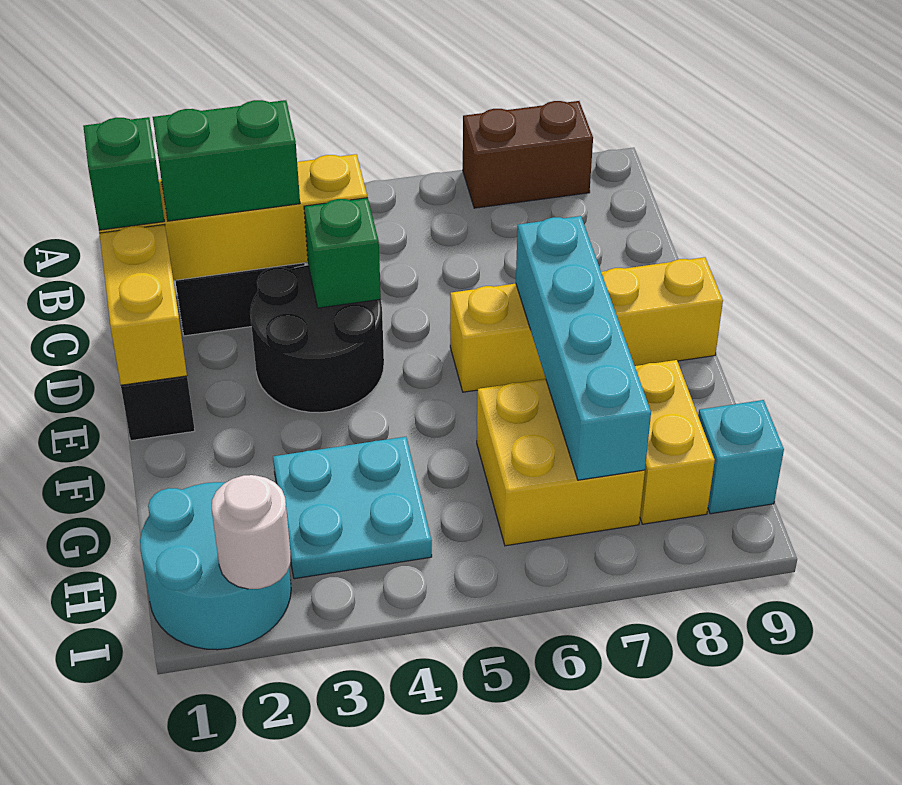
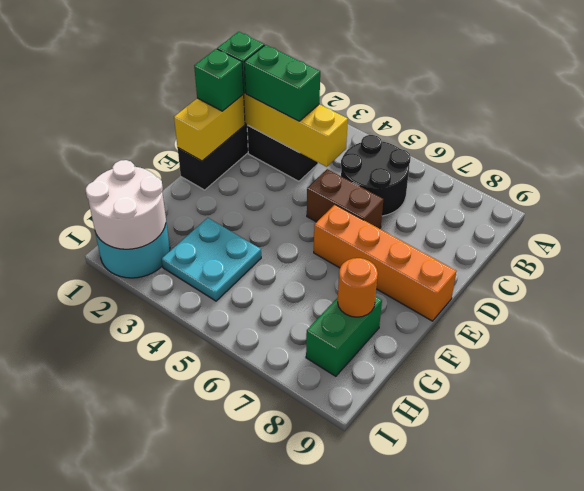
brown brick A7:A8 level 1 -> brown brick D5:D6 level 1
black round brick D3:E4 level 1 -> black round brick B5:C6 level 1
green brick D4 level 2 -> green brick D1 level 3
yellow brick E6:E9 level 1 -> orange brick E6:E9 level 1
cyan brick E7:H7 level 2 -> none
yellow brick G6:H7 level 1 -> none
yellow brick G8:H8 level 1 -> green brick G8:H8 level 1
none -> orange round brick G8 level 2
cyan brick H9 level 1 -> none
white round brick I2 level 2 -> white round brick H1:I2 level 2

